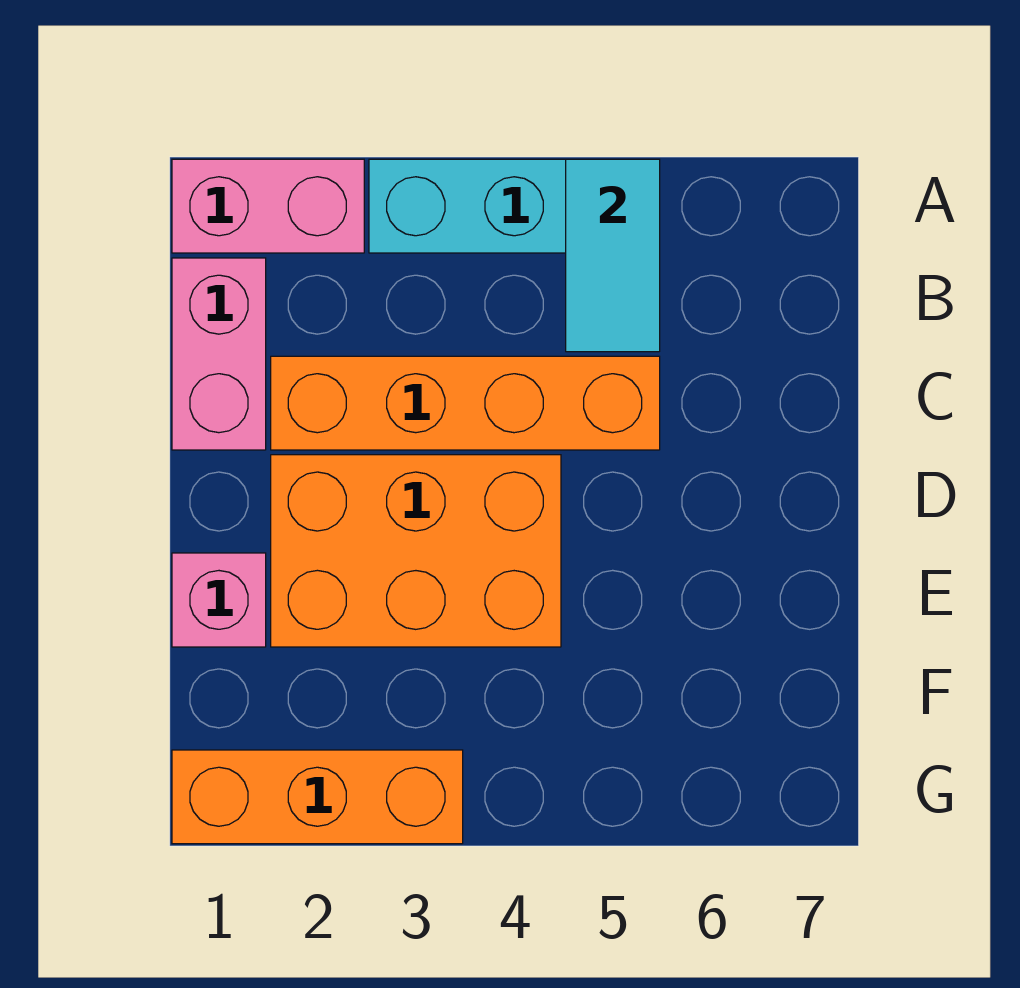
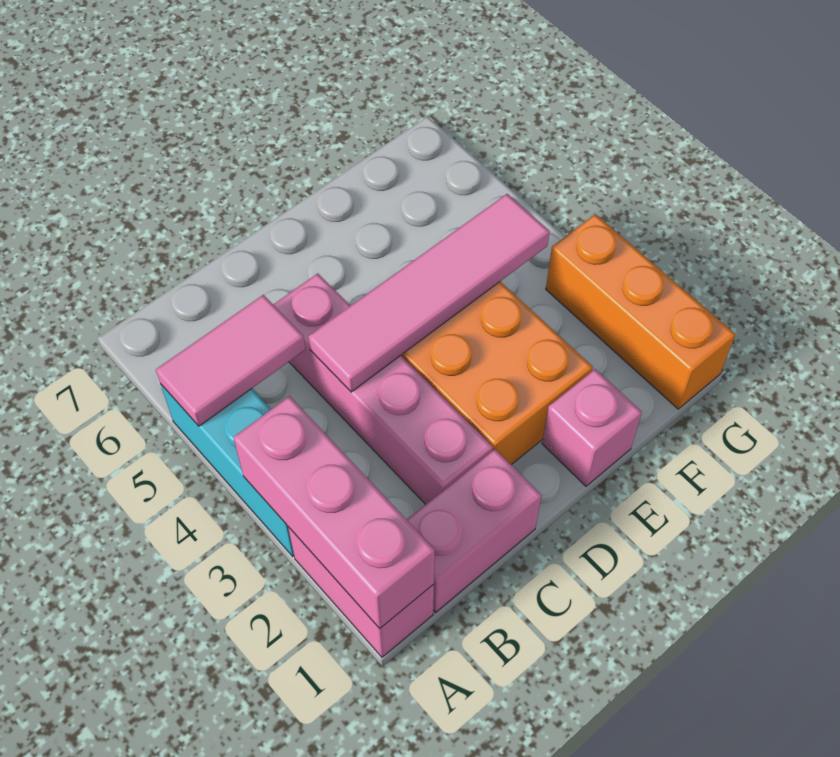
none -> pink brick A1:A3 level 2
cyan tile A5:B5 level 2 -> pink tile A5:B5 level 2
orange brick C2:C5 level 1 -> pink brick C2:C5 level 1
none -> pink tile C4:F4 level 2

